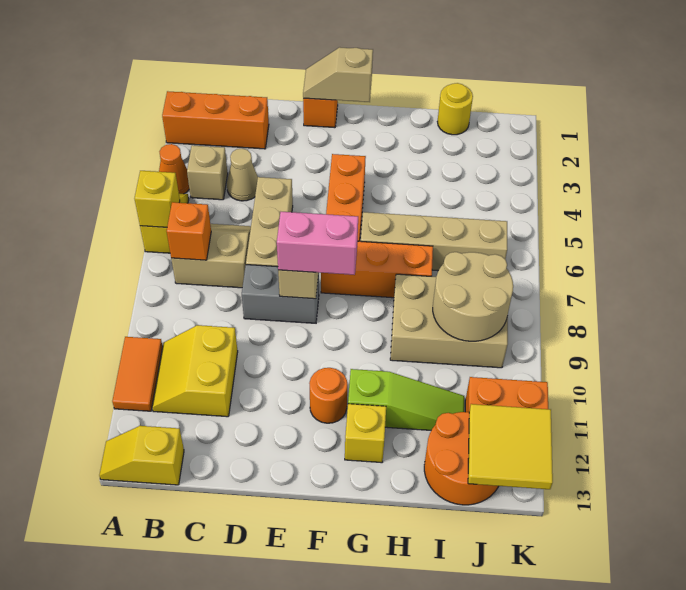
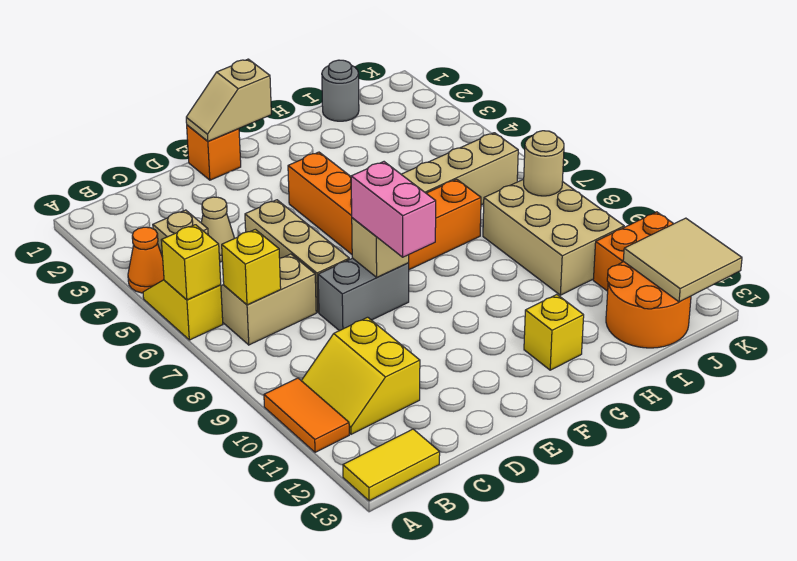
orange brick A2:C2 level 1 -> none
yellow slope A13:B13 level 1 top B -> yellow tile A13:B13 level 1
orange brick B7 level 2 -> yellow brick B7 level 2
pink brick E8:F8 level 3 -> pink brick E8:E9 level 3
orange round brick F11 level 1 -> none
lime slope G11:I11 level 1 top G -> none
tan brick H8:J9 level 1 -> tan brick I8:J10 level 1
yellow round brick I1 level 1 -> grey round brick I1 level 1
tan round brick I8:J9 level 2 -> tan round brick J8 level 2
yellow tile J12:K13 level 2 -> tan tile J12:K13 level 2

